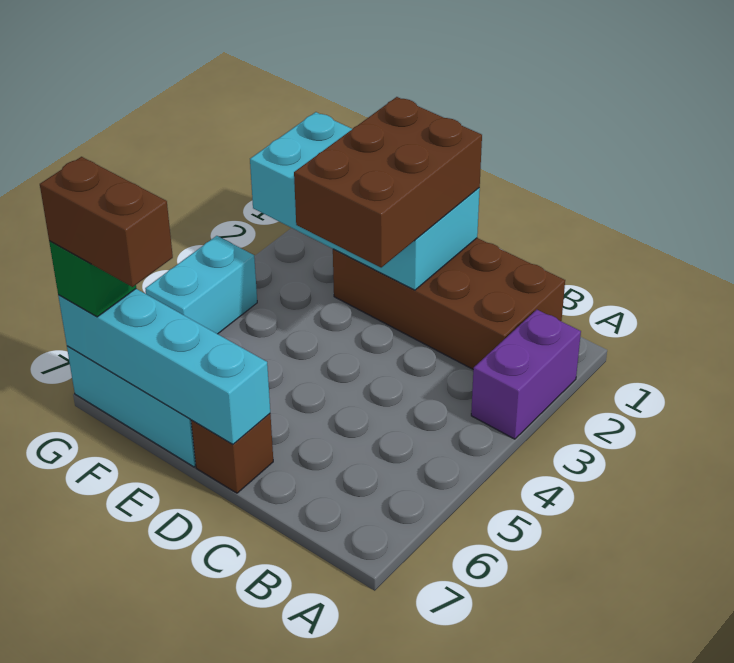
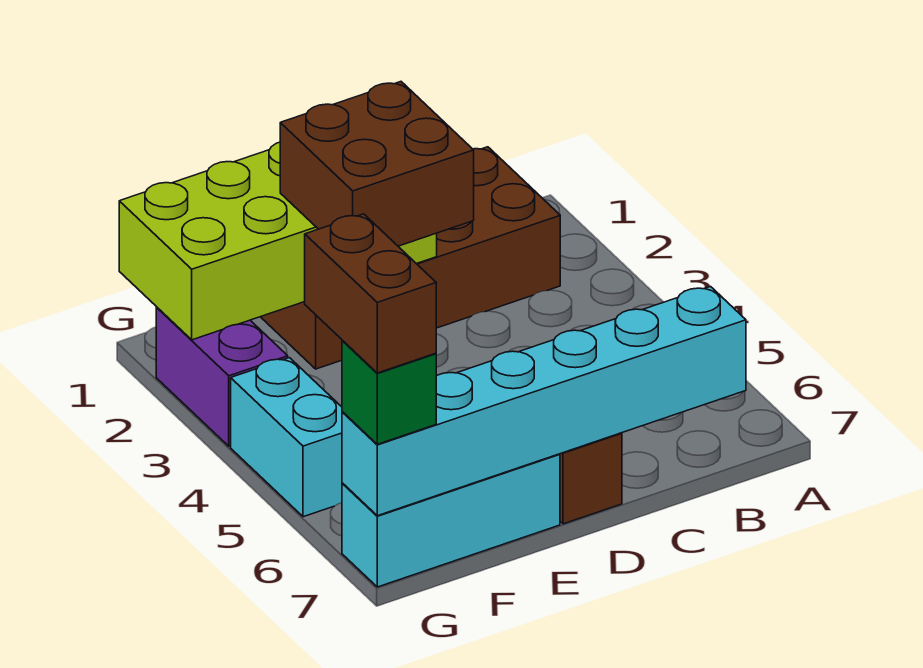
purple brick A2:A3 level 1 -> purple brick G2:G3 level 1
cyan brick D1:G2 level 2 -> lime brick D1:G2 level 2
brown brick D1:E3 level 3 -> brown brick D2:E3 level 3
cyan brick D7:G7 level 2 -> cyan brick B7:G7 level 2
brown brick F7:G7 level 4 -> brown brick G6:G7 level 4

